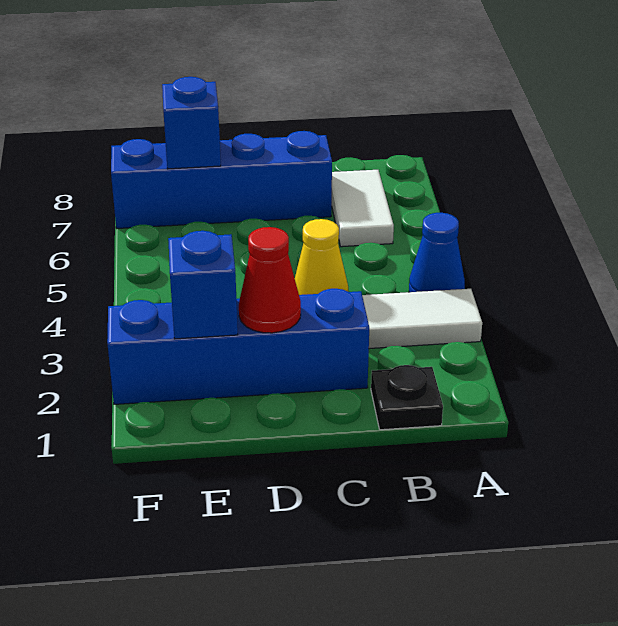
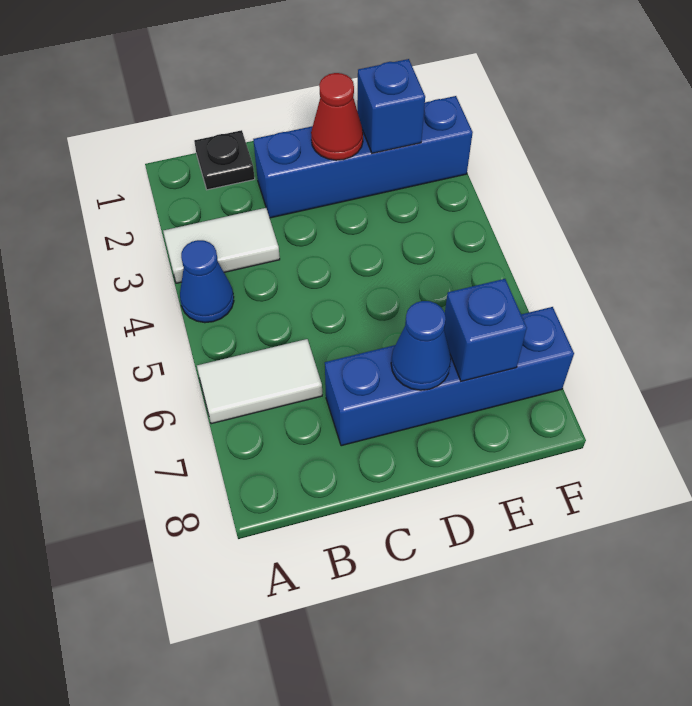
white tile B6:B7 level 1 -> white tile A6:B6 level 1
yellow cone C4 level 1 -> none
none -> blue cone D7 level 2

